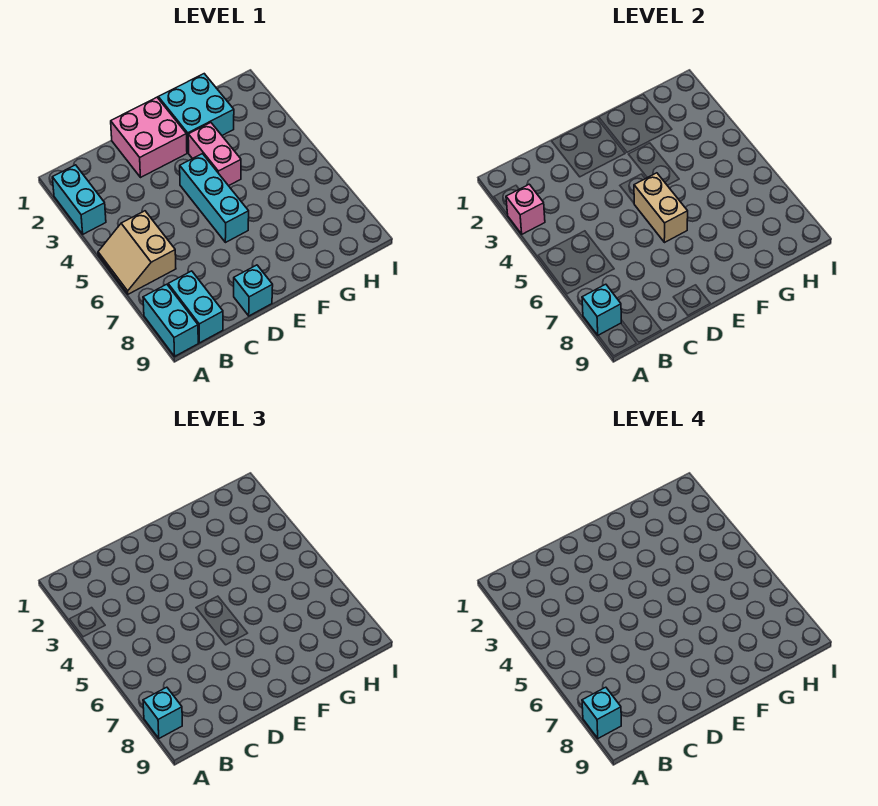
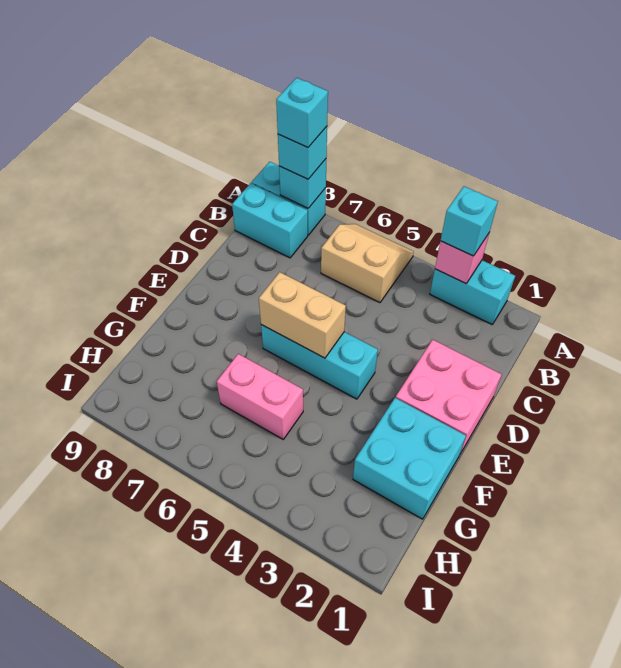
cyan brick D9 level 1 -> cyan brick A3 level 3
pink brick F3:F4 level 1 -> pink brick G5:G6 level 1

